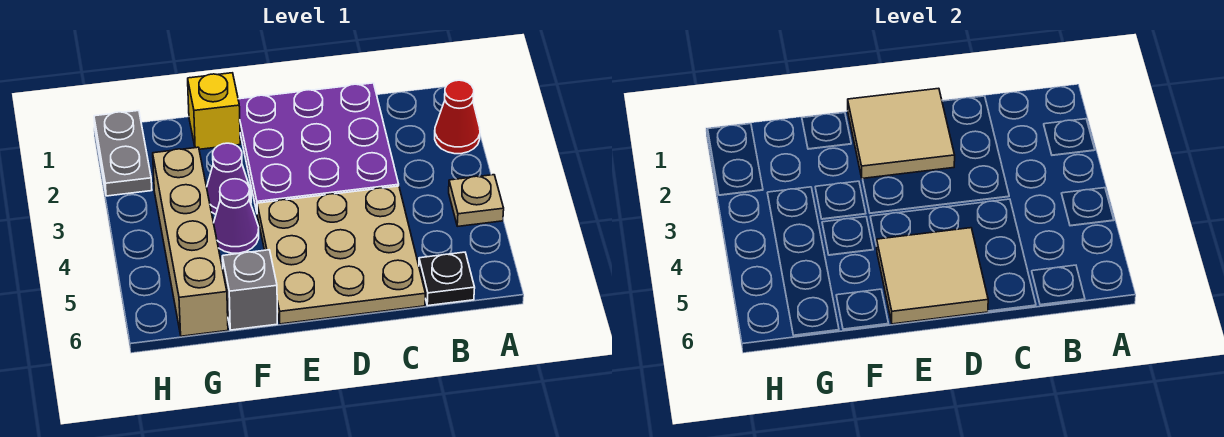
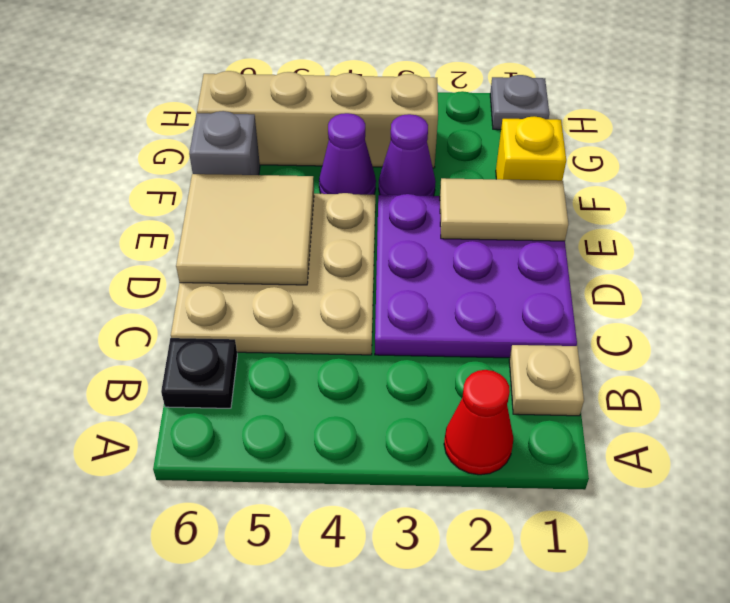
tan plate A4 level 1 -> tan plate B1 level 1
tan tile D1:E2 level 2 -> tan tile E1:E2 level 2
grey plate H1:H2 level 1 -> grey plate H1 level 1

